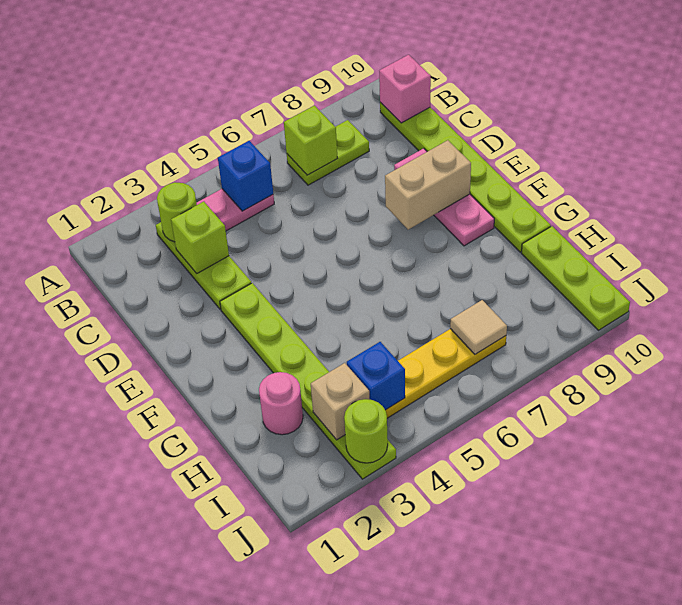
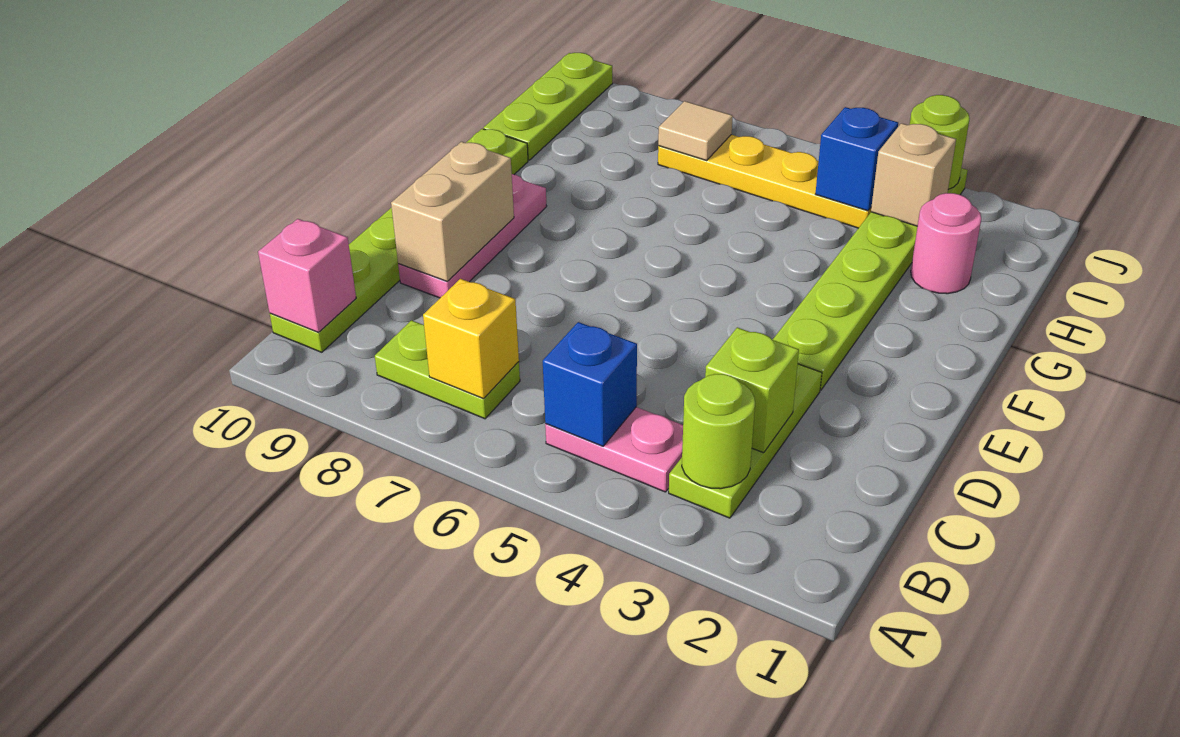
lime brick B7 level 2 -> yellow brick B7 level 2
tan brick E8:E9 level 2 -> tan brick D9:E9 level 2

